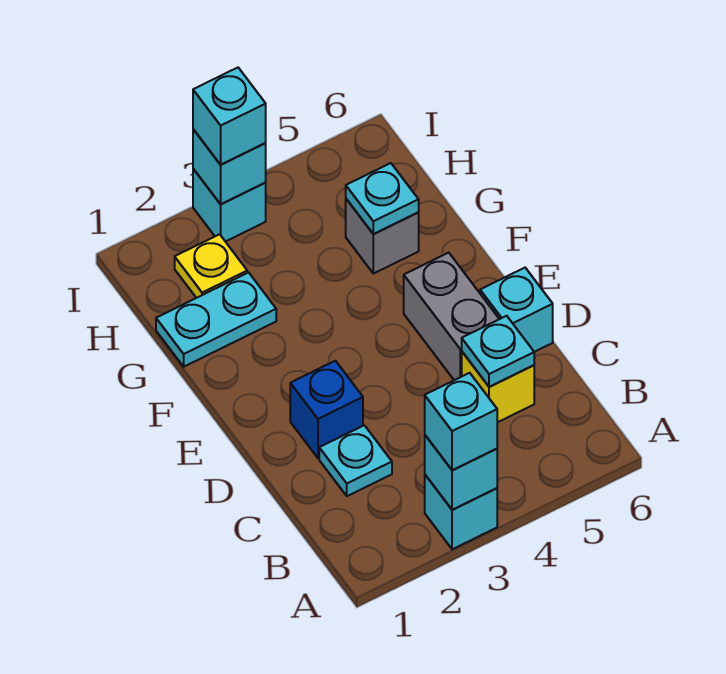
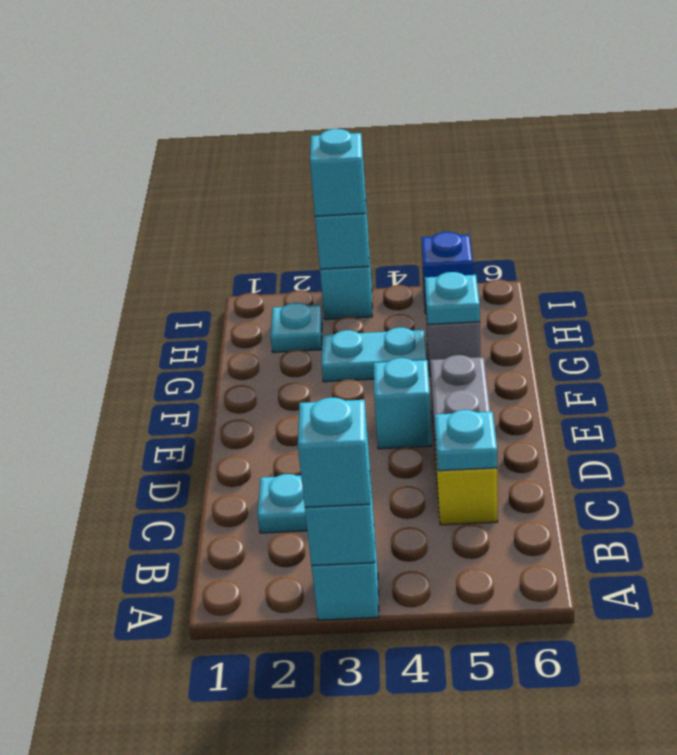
blue brick D2 level 1 -> blue brick I5 level 1
cyan brick D6 level 1 -> cyan brick E4 level 1
cyan plate G1:G2 level 1 -> cyan plate G3:G4 level 1
yellow plate H2 level 1 -> cyan plate H2 level 1

